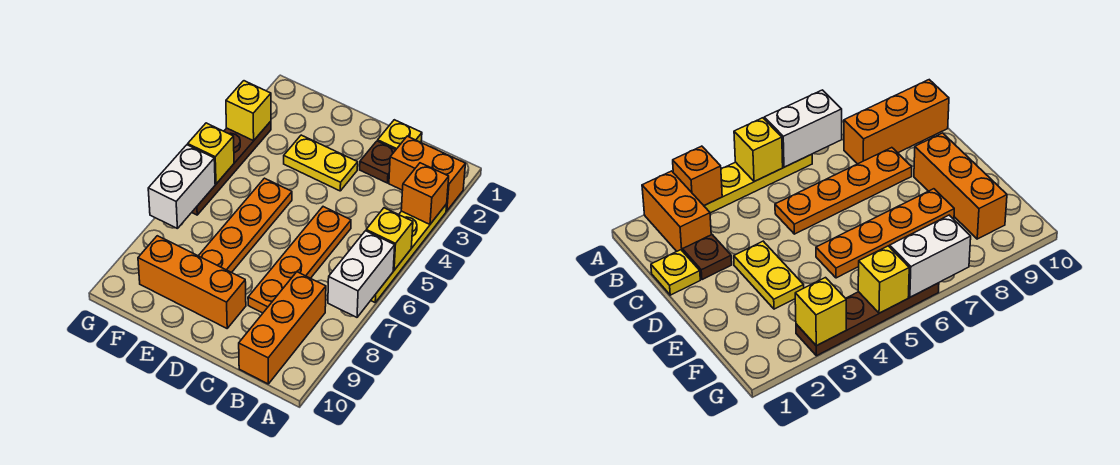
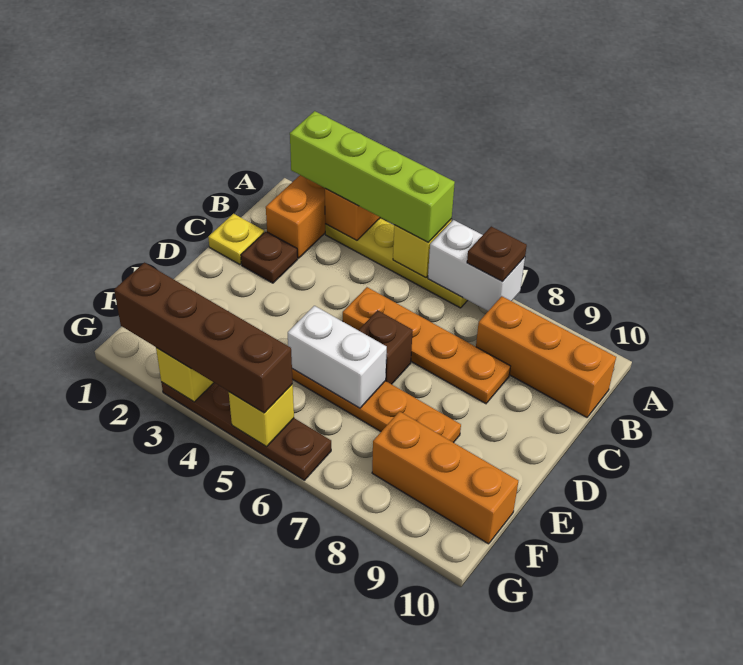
none -> lime brick A2:A5 level 3
none -> brown plate A7 level 3
yellow plate D3:E3 level 1 -> none
none -> brown brick D6 level 1
orange brick D9:F9 level 1 -> orange brick F8:F10 level 1
none -> brown brick G2:G5 level 3
white brick G6:G7 level 2 -> white brick E5:E6 level 2

